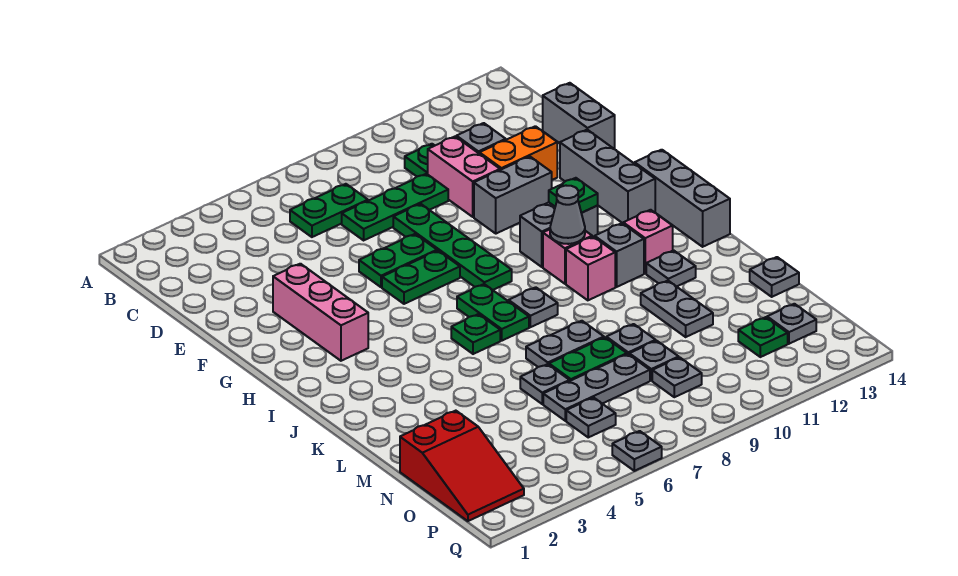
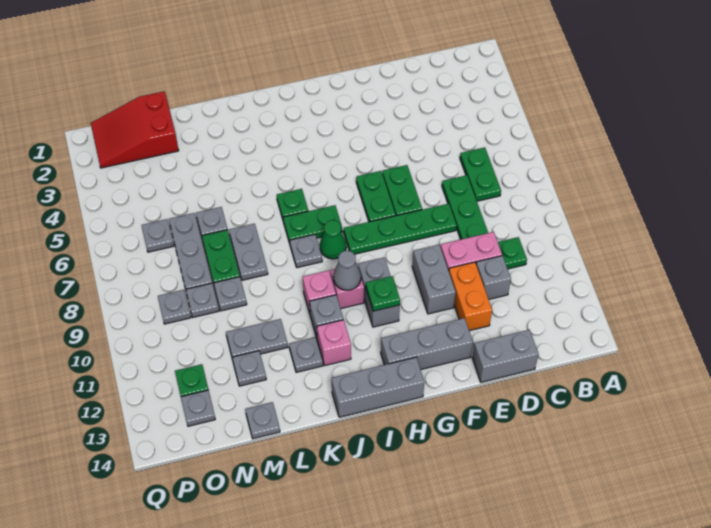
pink brick F3:H3 level 1 -> none
none -> green cone I8 level 1
grey plate Q6 level 1 -> grey plate M12 level 1

